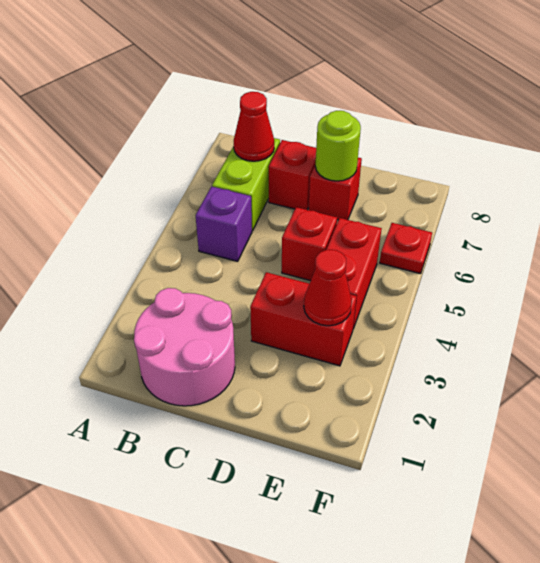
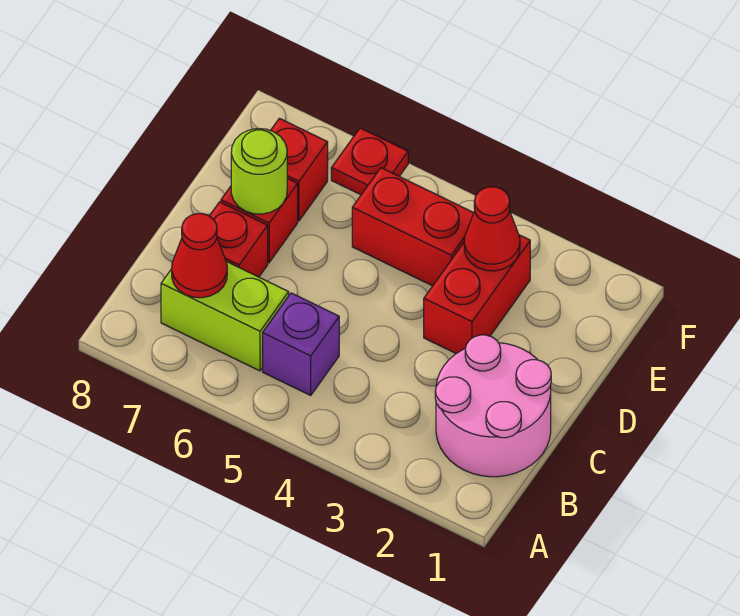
red brick D5 level 1 -> red brick E7 level 1

